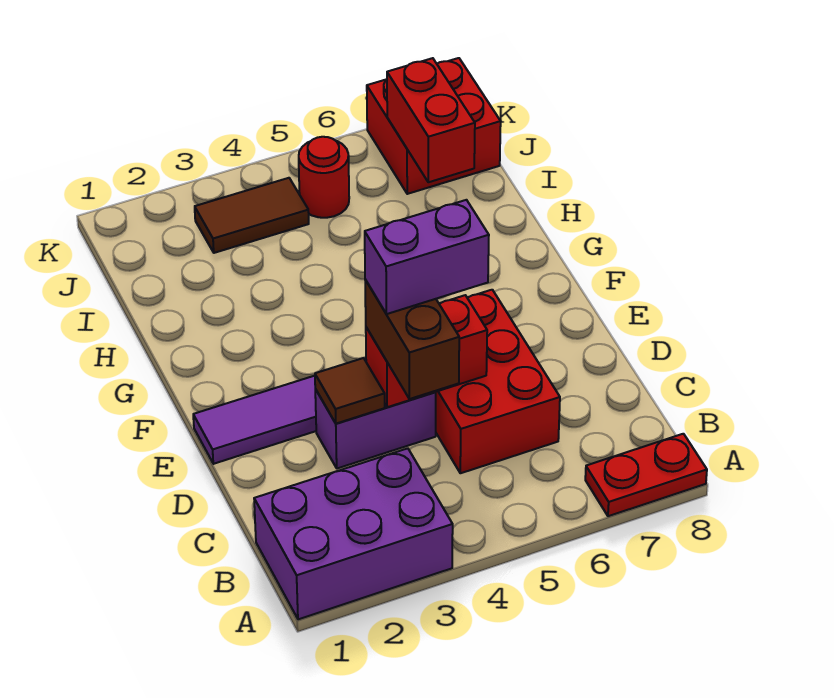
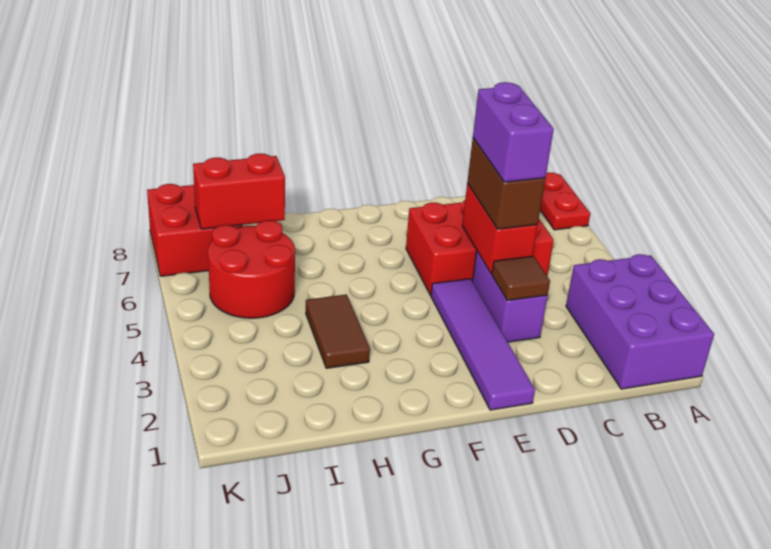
brown brick C4:D4 level 3 -> brown brick D4:D5 level 3
brown tile J3:J4 level 1 -> brown tile H3:H4 level 1
red round brick J5 level 1 -> red round brick I5:J6 level 1

